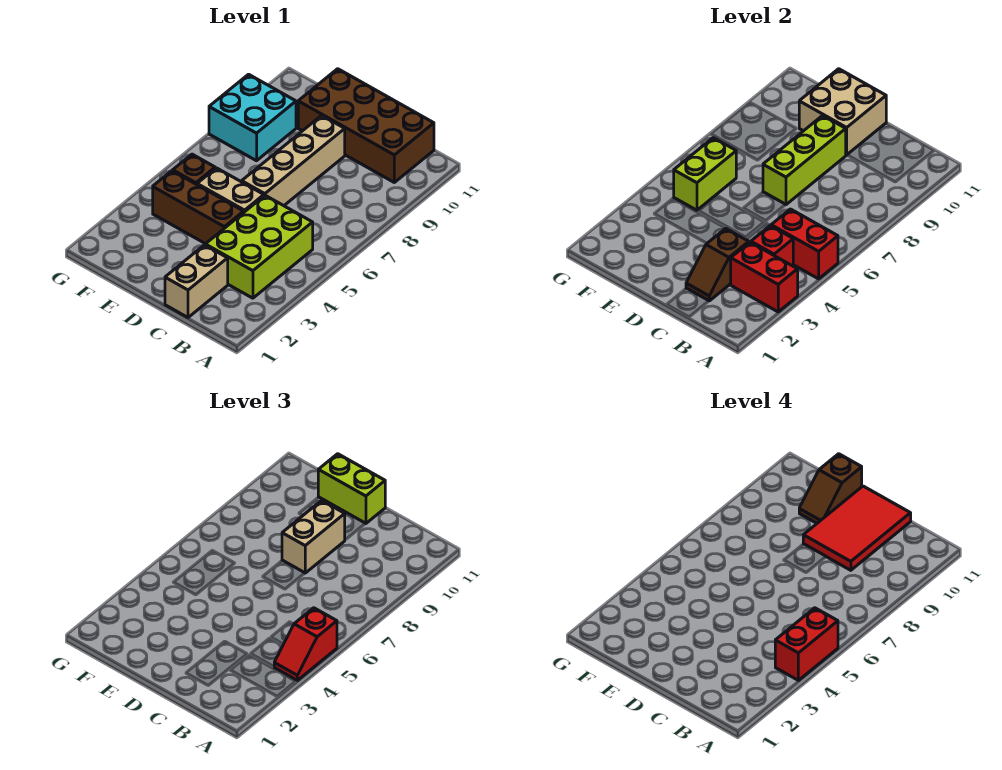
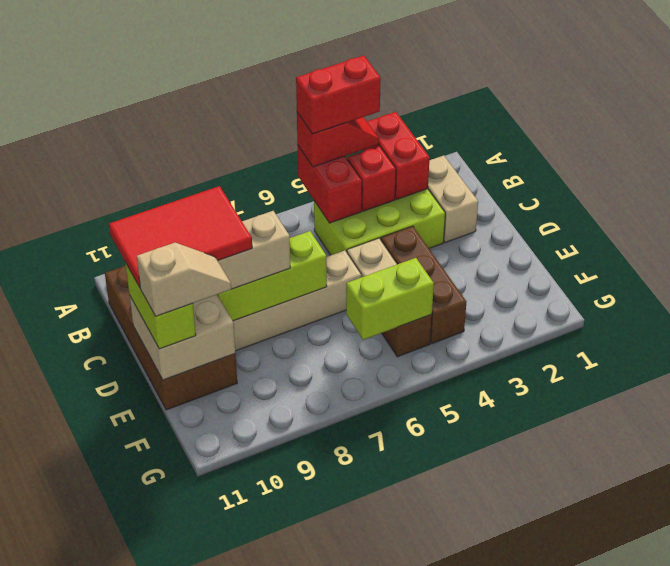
tan brick C1:C2 level 1 -> tan brick B2:C2 level 1
brown slope C2:C3 level 2 top 3 -> none
brown slope E10:E11 level 4 top 11 -> tan slope E10:E11 level 4 top 11
cyan brick F8:G9 level 1 -> none

